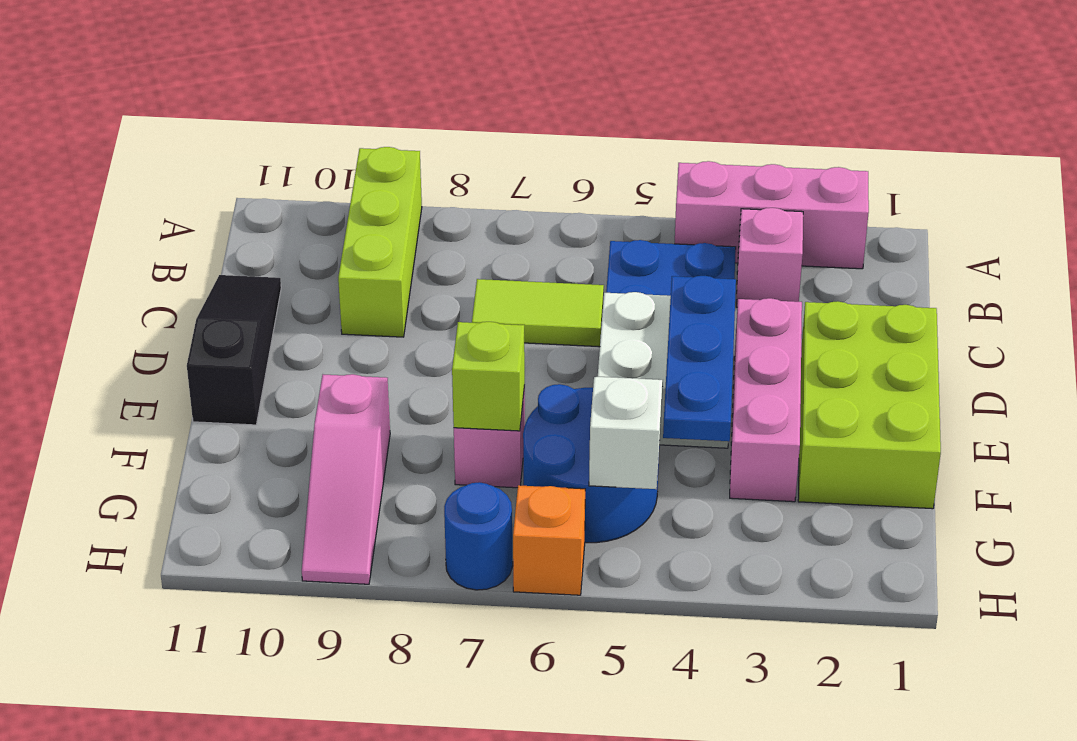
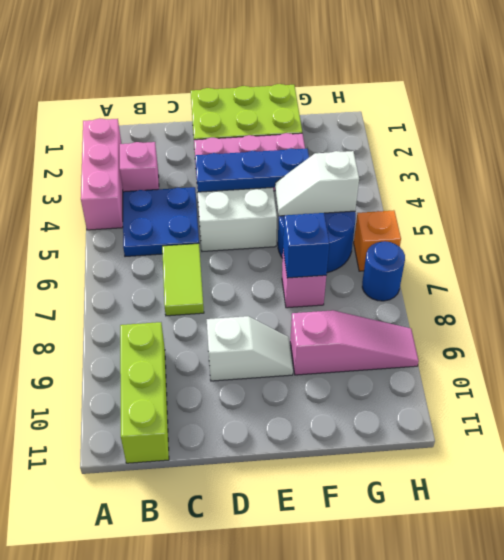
lime brick A9:C9 level 1 -> lime brick B9:B11 level 1
black slope C11:E11 level 1 top E -> none
none -> white slope D9:E9 level 1 top D
lime brick F7 level 2 -> blue brick F7 level 2

